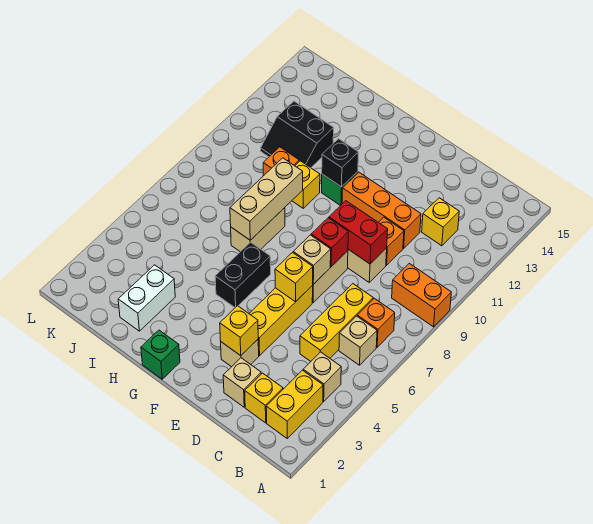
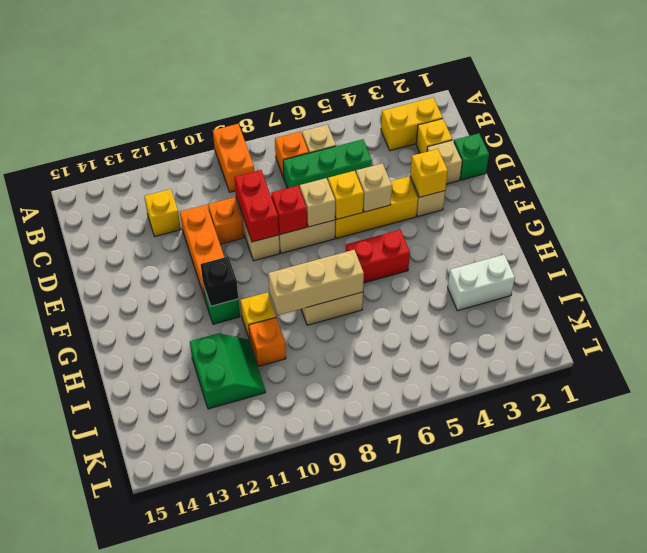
tan brick B4 level 1 -> tan brick E5 level 2
yellow brick C5:C7 level 1 -> green brick C5:C7 level 1
green brick G1 level 1 -> green brick D1 level 1
black brick G5:G6 level 1 -> red brick G5:G6 level 1
black slope I11:J12 level 1 top 12 -> green slope I11:J12 level 1 top 12

